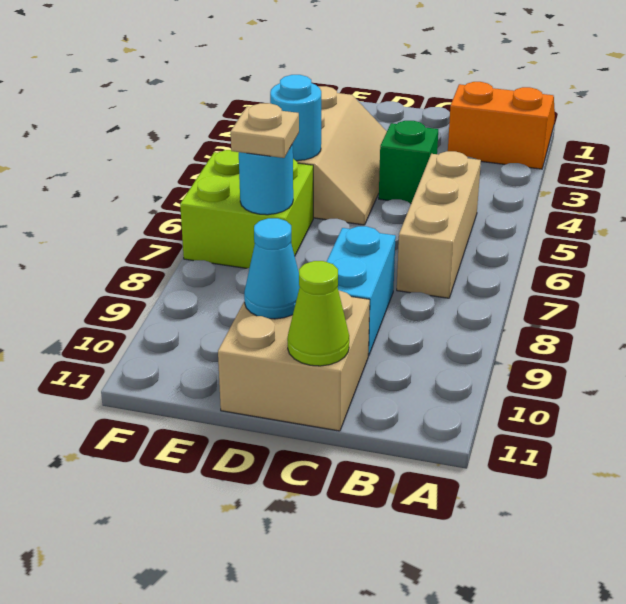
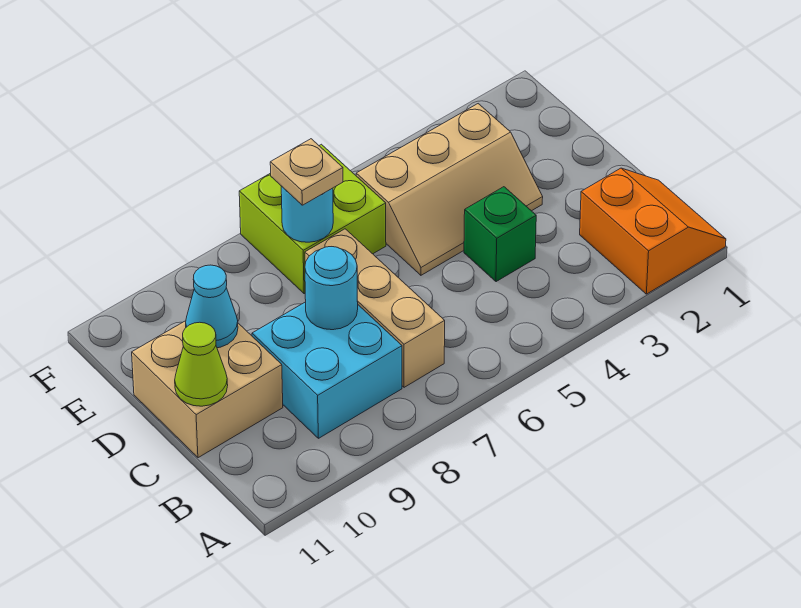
tan brick B5:B7 level 1 -> tan brick B7:D7 level 1
cyan brick C8:C9 level 1 -> cyan brick B8:C9 level 1
cyan round brick E5 level 2 -> cyan round brick C8 level 2

